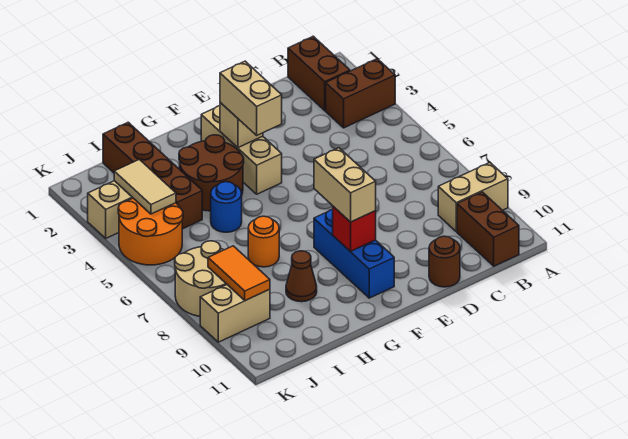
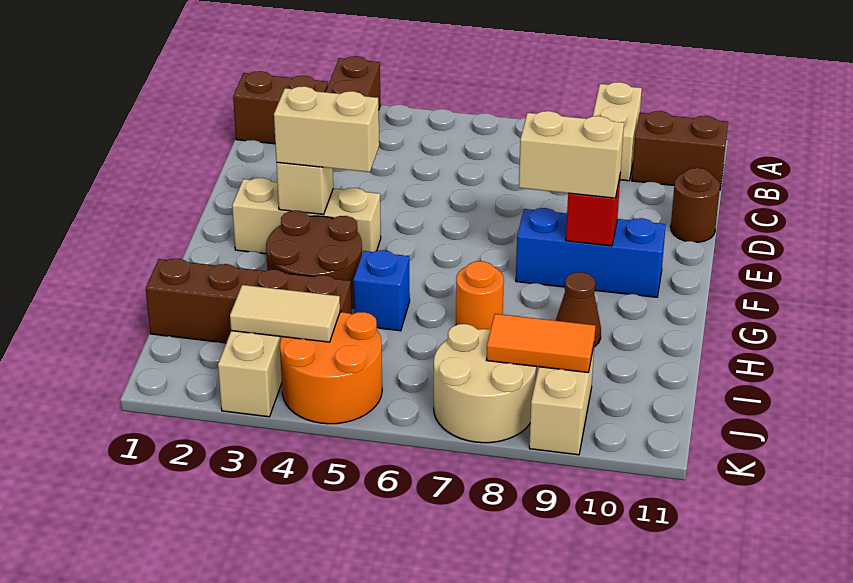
blue round brick H5 level 1 -> blue brick H5 level 1

